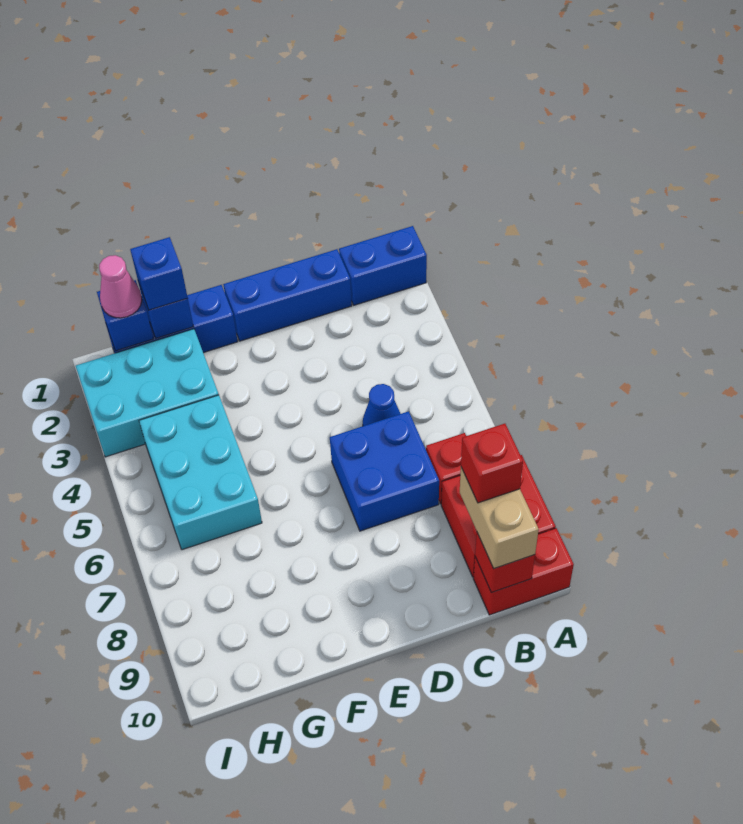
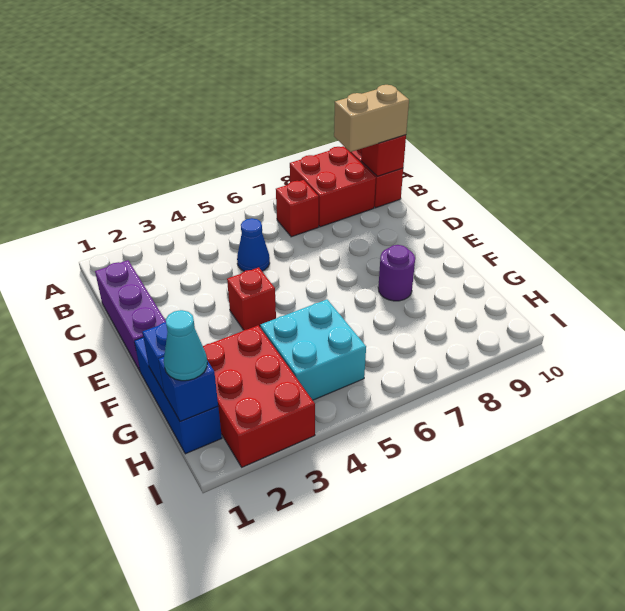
blue brick A1:B1 level 1 -> none
red brick B9 level 4 -> red brick E4 level 1
blue brick C1:E1 level 1 -> purple brick C1:E1 level 1
blue brick C6:D7 level 1 -> none
none -> purple round brick F8 level 1
blue brick G1 level 3 -> none
cyan brick G2:I3 level 1 -> red brick G2:I3 level 1
cyan brick G4:H6 level 1 -> cyan brick G4:H5 level 1
pink cone H1 level 3 -> cyan cone H1 level 3

